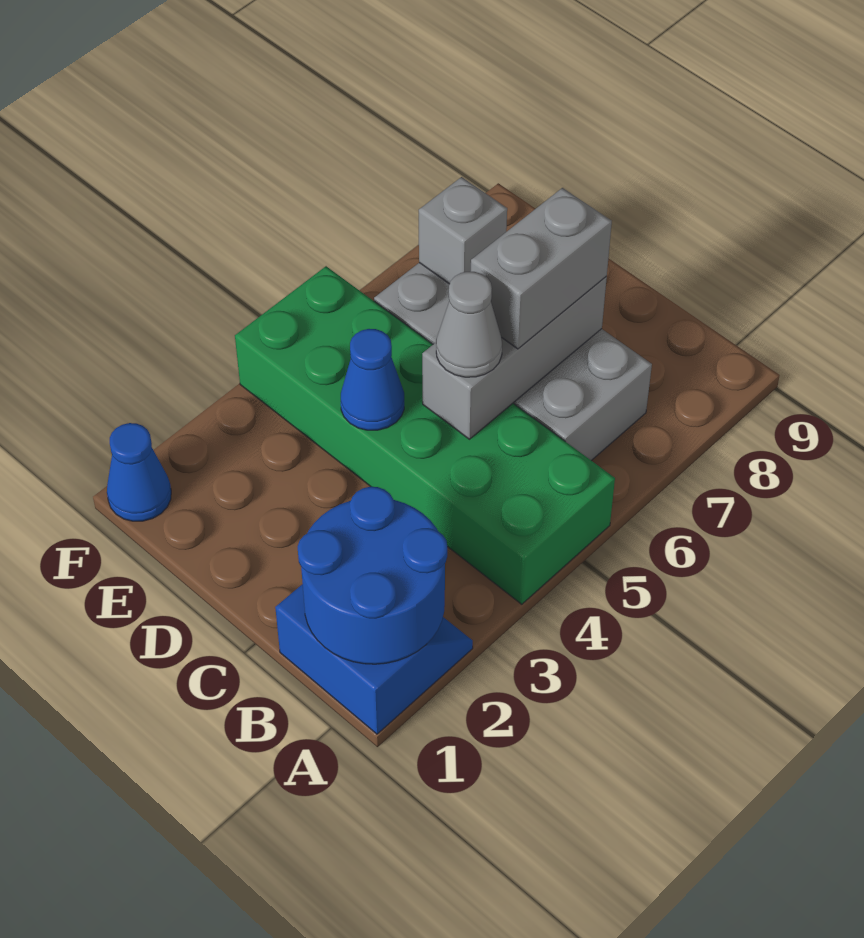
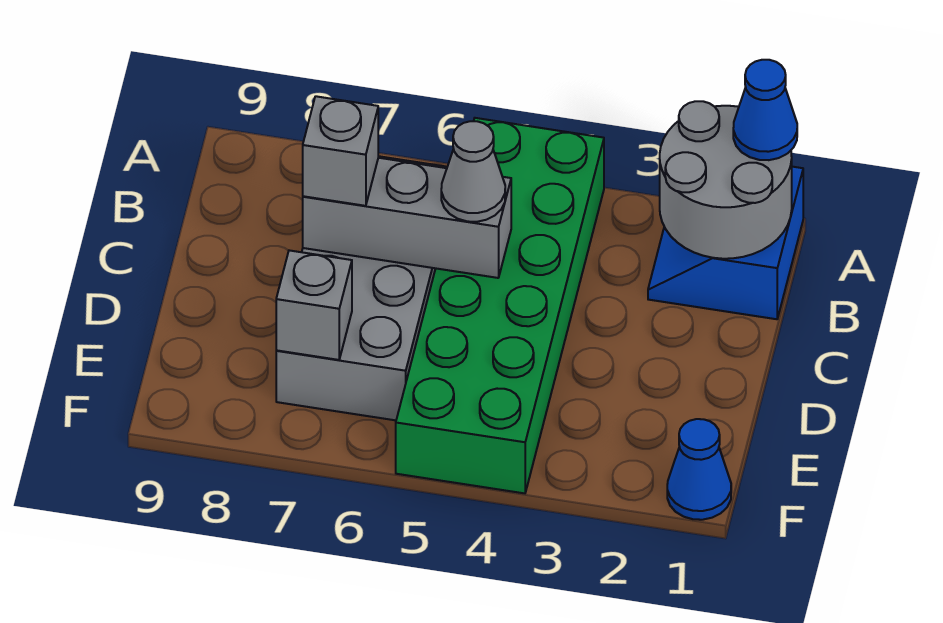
blue round brick A1:B2 level 2 -> grey round brick A1:B2 level 2
grey brick C6:C7 level 3 -> grey brick C7 level 3
blue cone D4 level 2 -> blue cone A1 level 3

